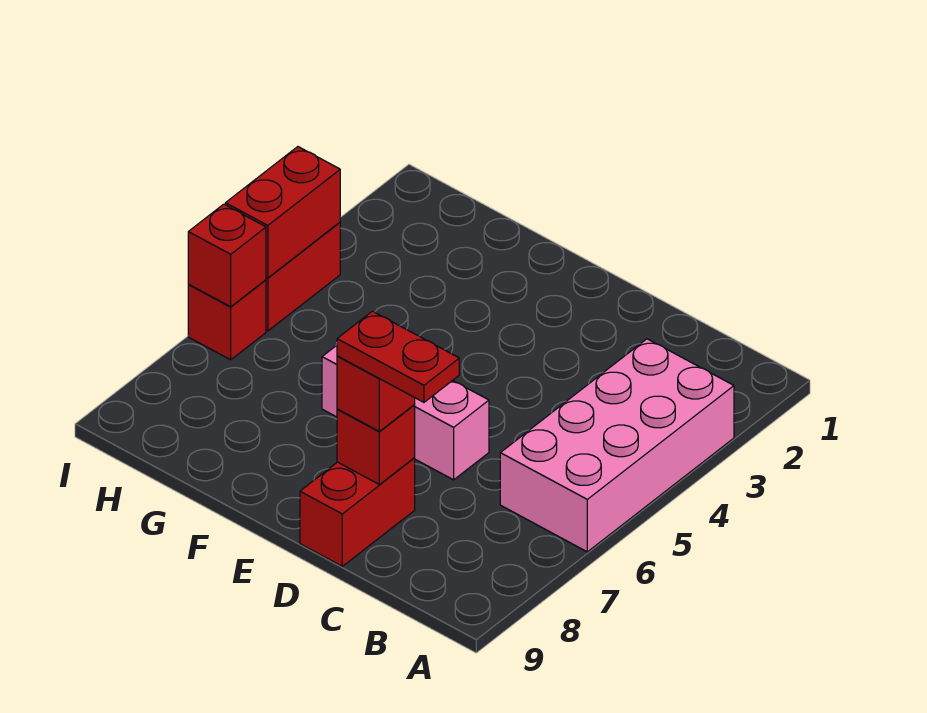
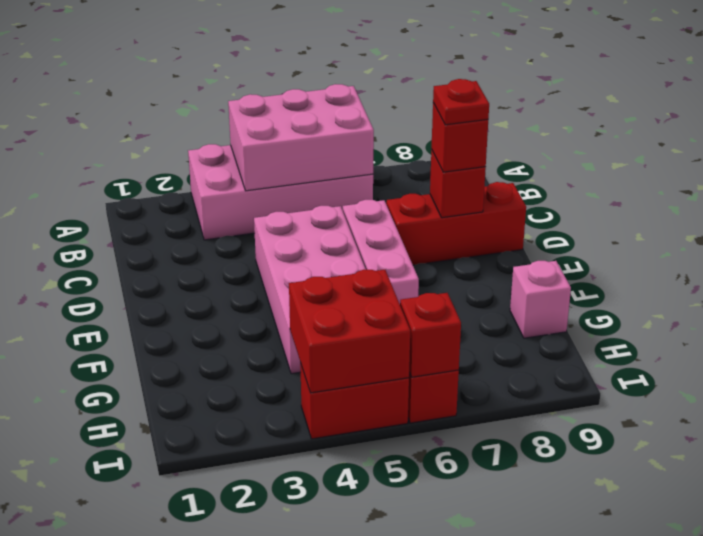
none -> pink brick A4:B6 level 2
red plate C8:D8 level 4 -> red plate D8 level 4
none -> pink brick D4:G5 level 1
red brick D8:D9 level 1 -> red brick D7:D9 level 1
none -> pink brick G9 level 1
red brick I4:I5 level 2 -> red brick H4:I5 level 2

